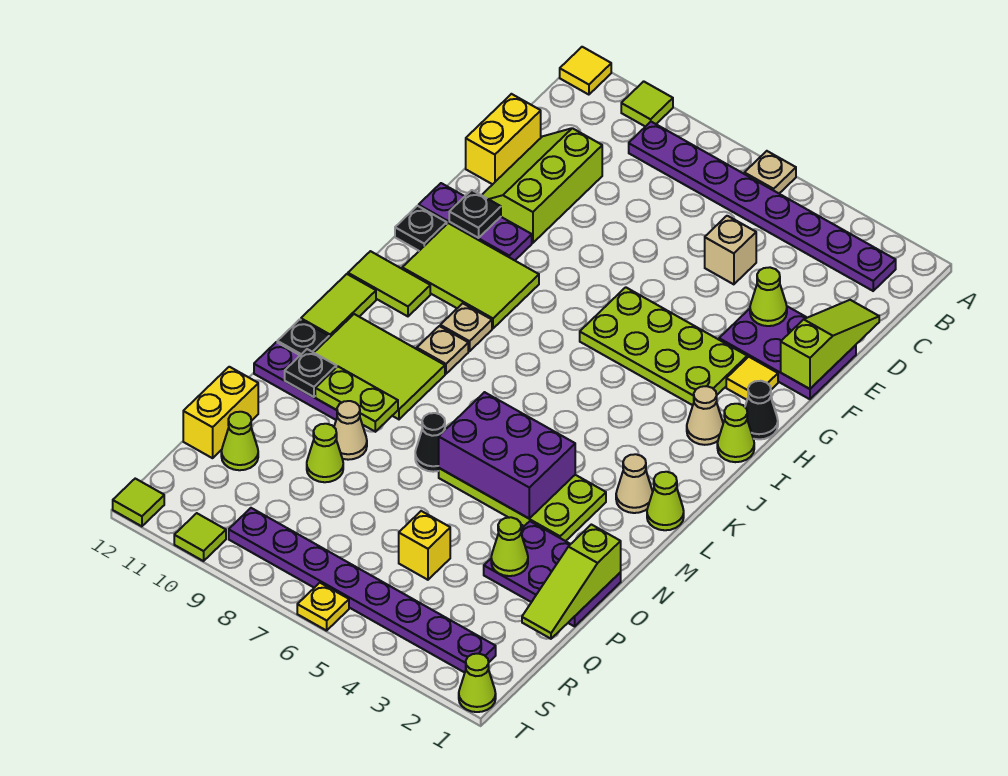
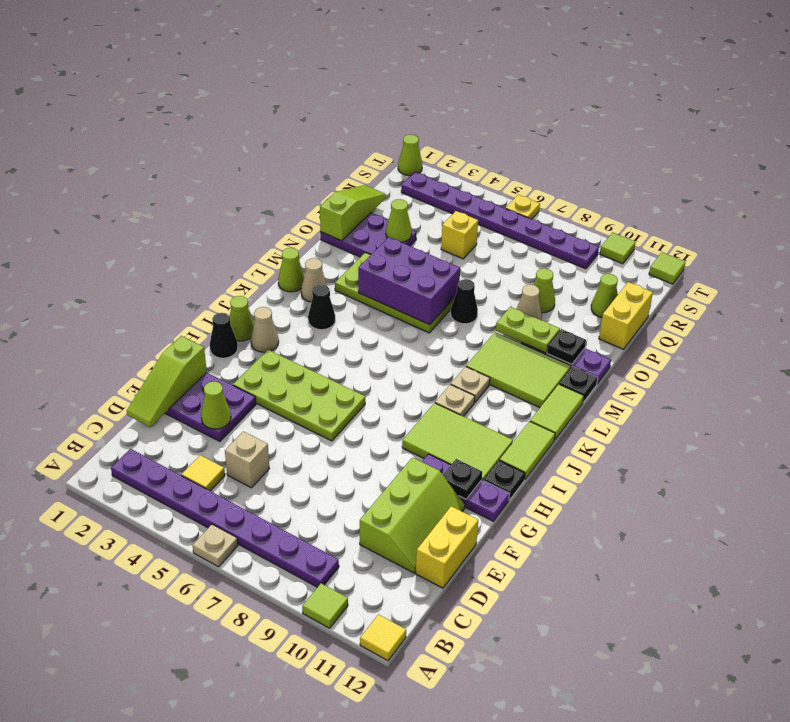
yellow tile G2 level 1 -> yellow tile C4 level 1
lime tile J11:J12 level 1 -> lime tile I12:J12 level 1
none -> black cone K3 level 1

